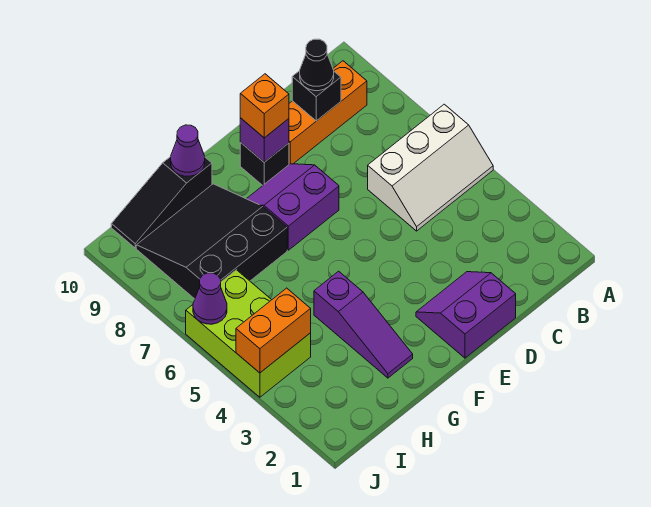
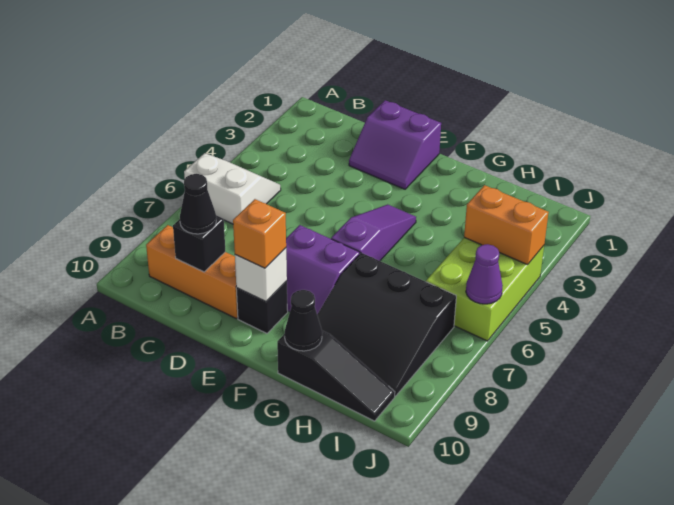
white slope A5:C6 level 1 top 6 -> white slope A5:B6 level 1 top 6
purple brick E9 level 2 -> white brick E9 level 2
purple slope G2:G4 level 1 top 4 -> purple slope F4:F6 level 1 top 6
purple cone G10 level 2 -> black cone G10 level 2

